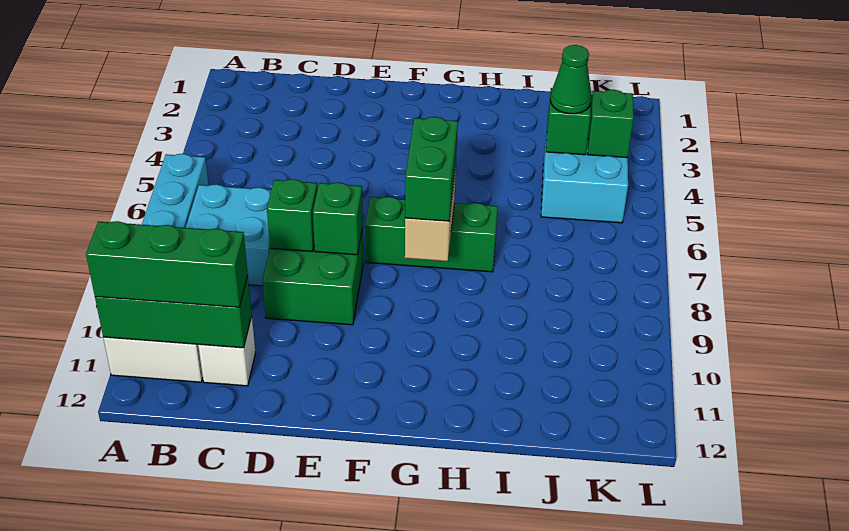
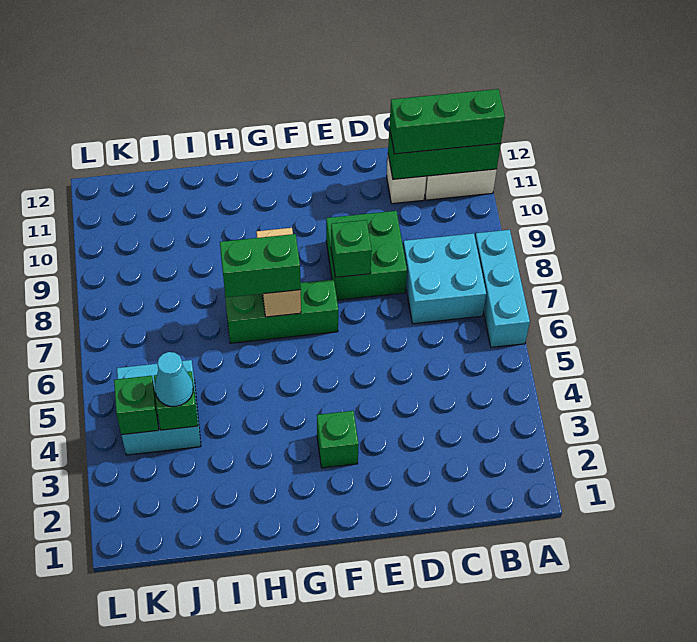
green brick D8 level 2 -> green brick F3 level 1
green brick G7:G8 level 3 -> green brick G7:H7 level 3
green cone J4 level 3 -> cyan cone J4 level 3

